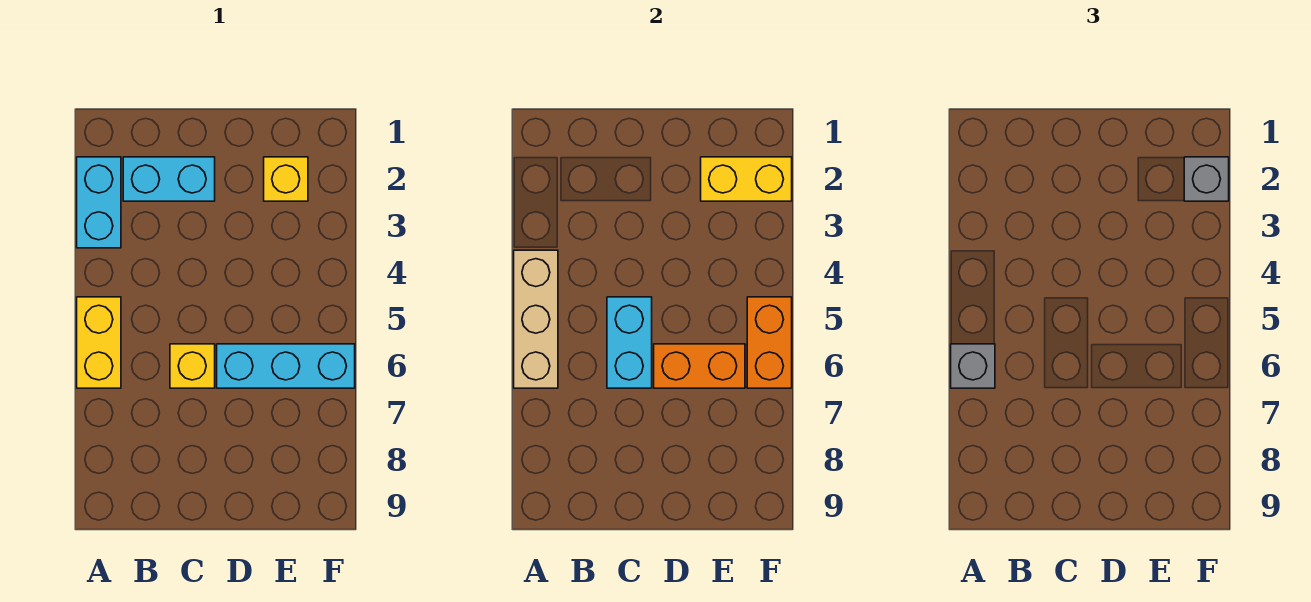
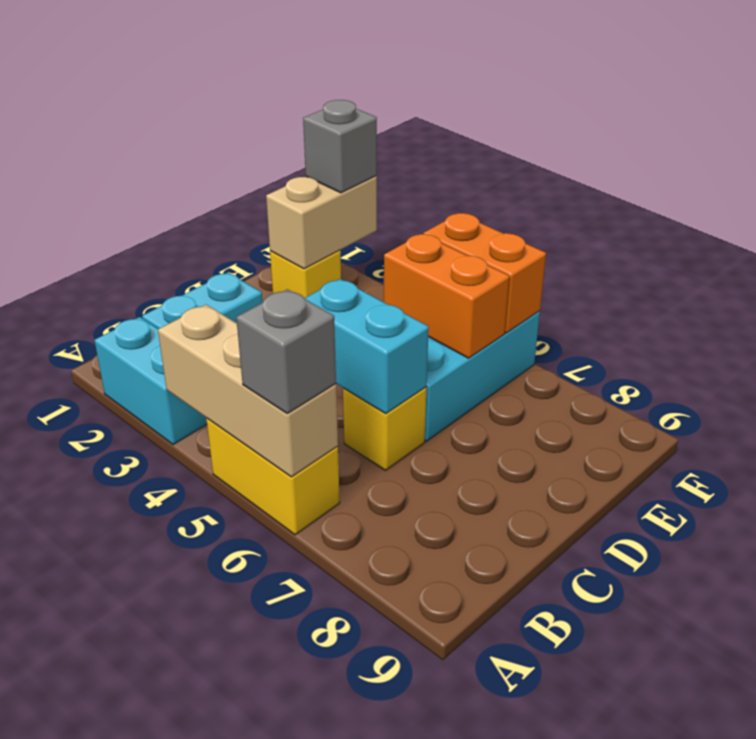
orange brick D6:E6 level 2 -> orange brick E5:E6 level 2
yellow brick E2:F2 level 2 -> tan brick E2:F2 level 2

